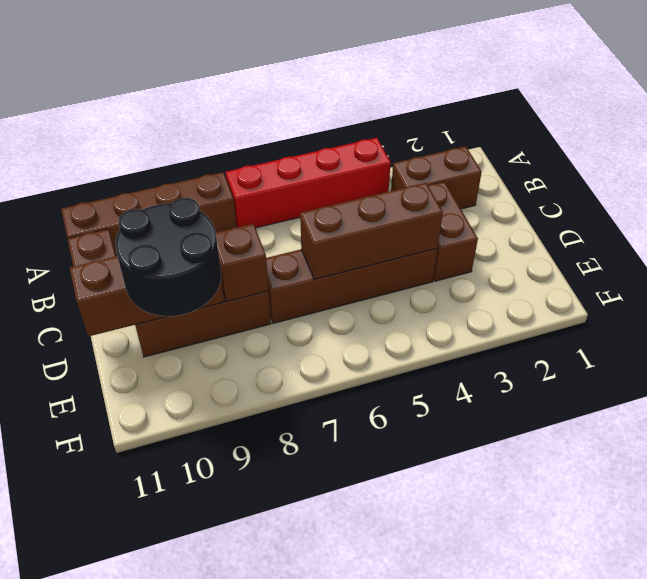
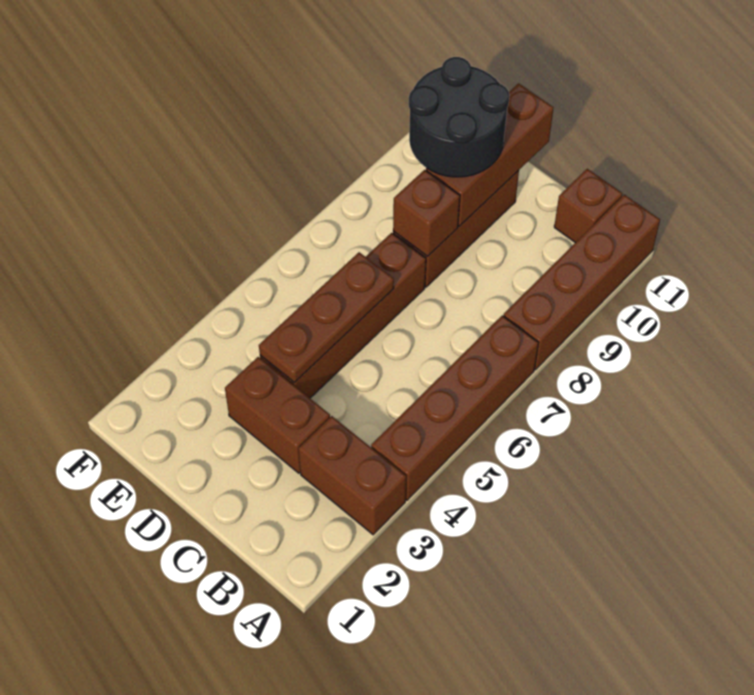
red brick A4:A7 level 1 -> brown brick A4:A7 level 1
brown brick B2:B3 level 1 -> brown brick A3:B3 level 1
brown brick D4:D6 level 2 -> brown plate D4:D6 level 2

